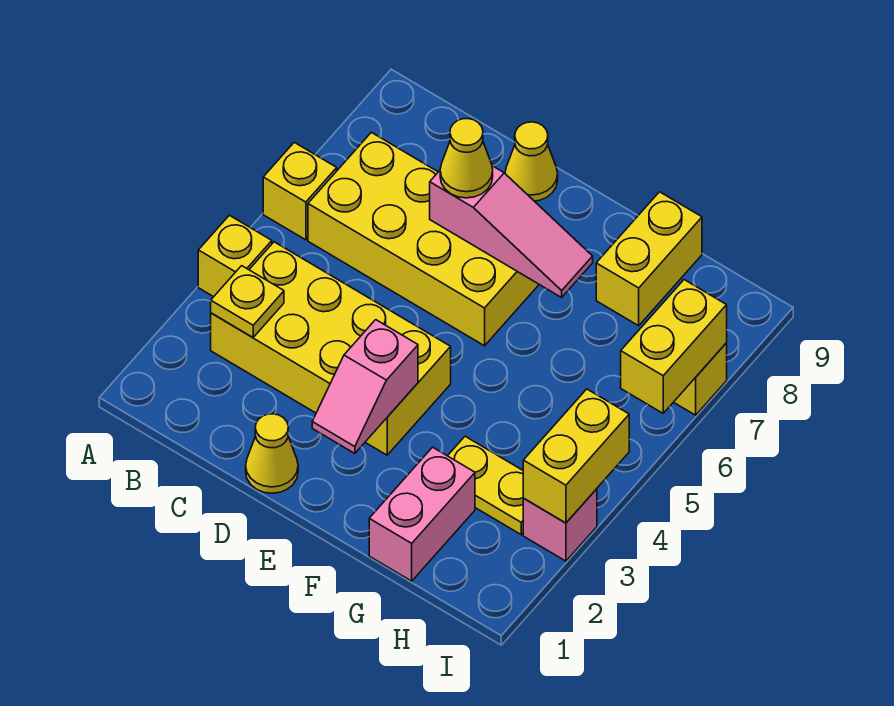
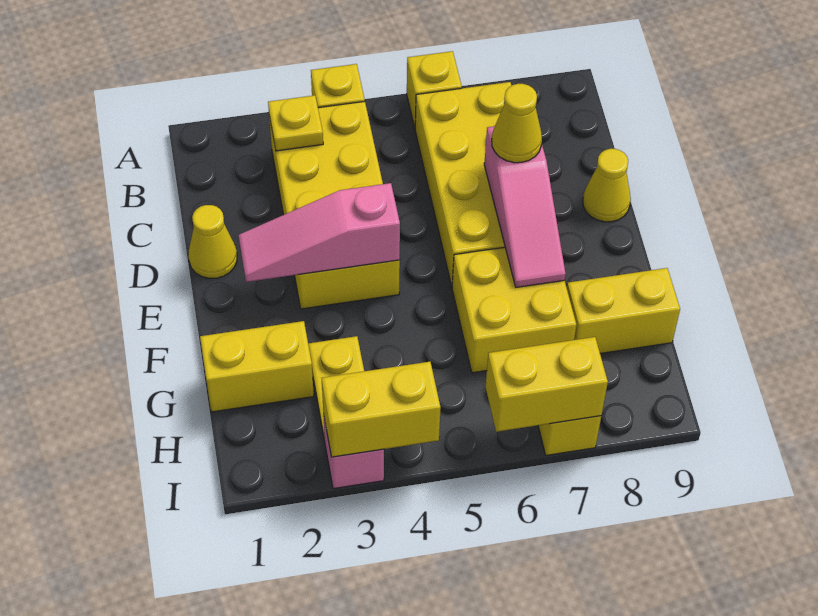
pink slope E2:E3 level 2 top 3 -> pink slope E2:E4 level 2 top 4
none -> yellow brick F6:G7 level 1
pink brick G1:G2 level 1 -> yellow brick G1:G2 level 1

